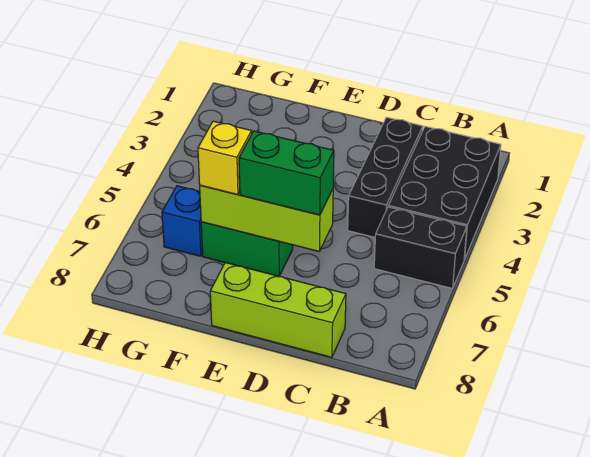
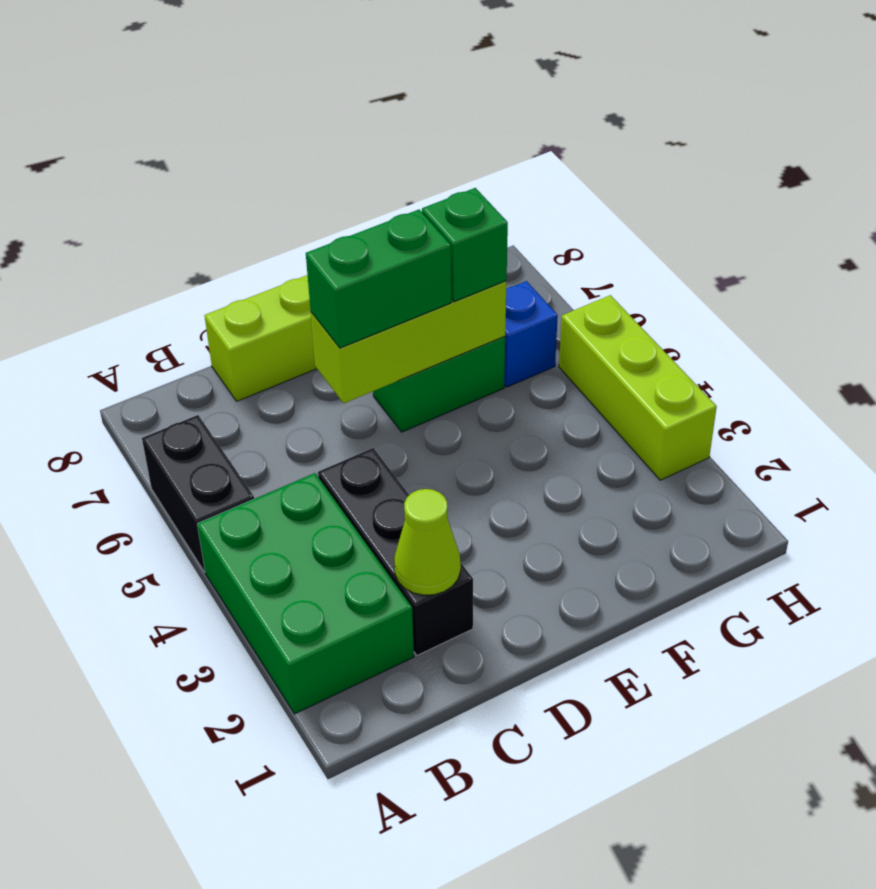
black brick A2:B4 level 1 -> green brick A2:B4 level 1
black brick A5:B5 level 1 -> black brick A5:A6 level 1
none -> lime cone C2 level 2
yellow brick F6 level 3 -> green brick F6 level 3
none -> lime brick H3:H5 level 1

